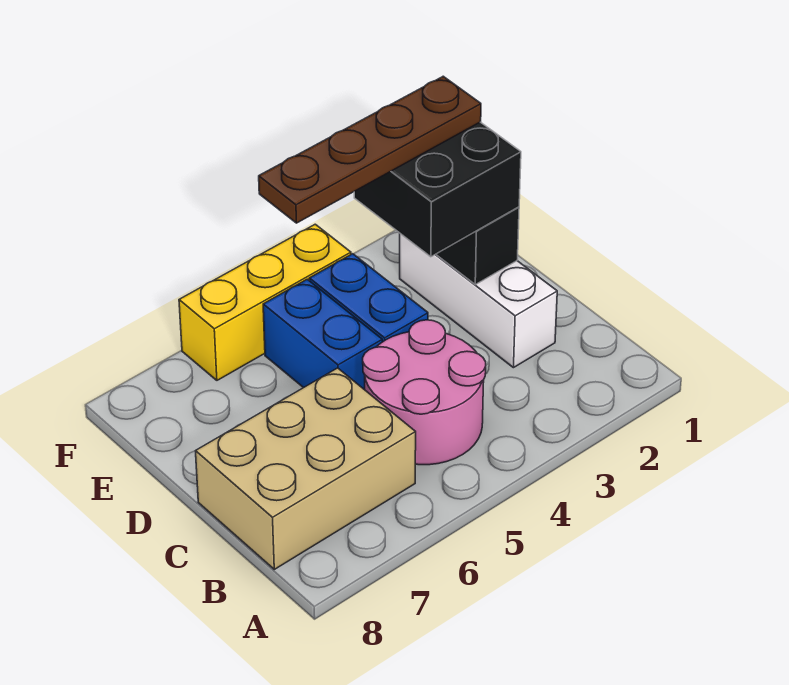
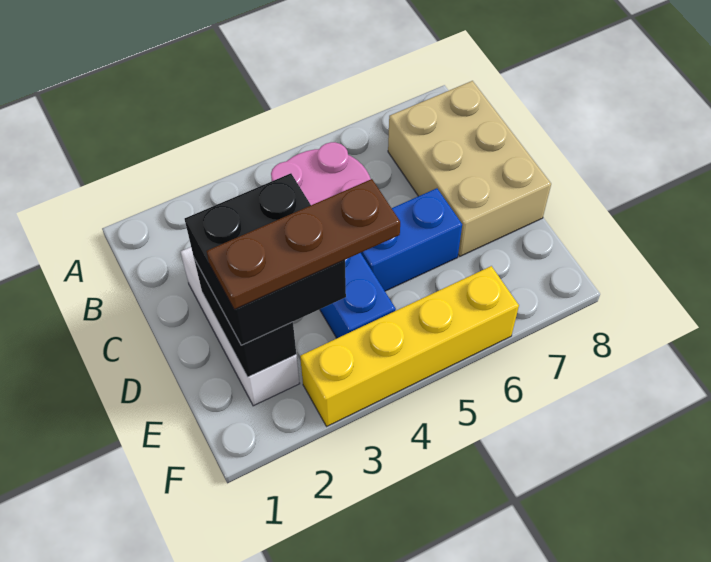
tan brick B6:C8 level 1 -> tan brick B7:D8 level 1
blue brick D5:E5 level 1 -> blue brick D5:D6 level 1
brown plate E2:E5 level 4 -> brown plate E2:E4 level 4
yellow brick F4:F6 level 1 -> yellow brick F3:F6 level 1

